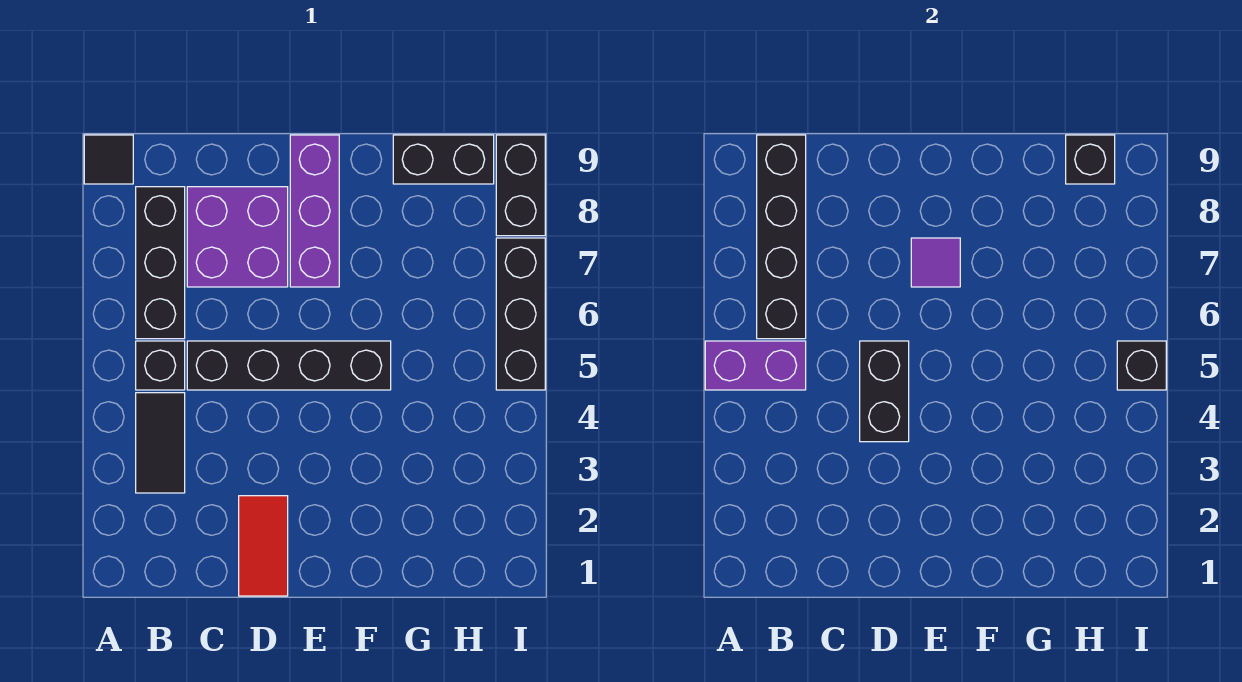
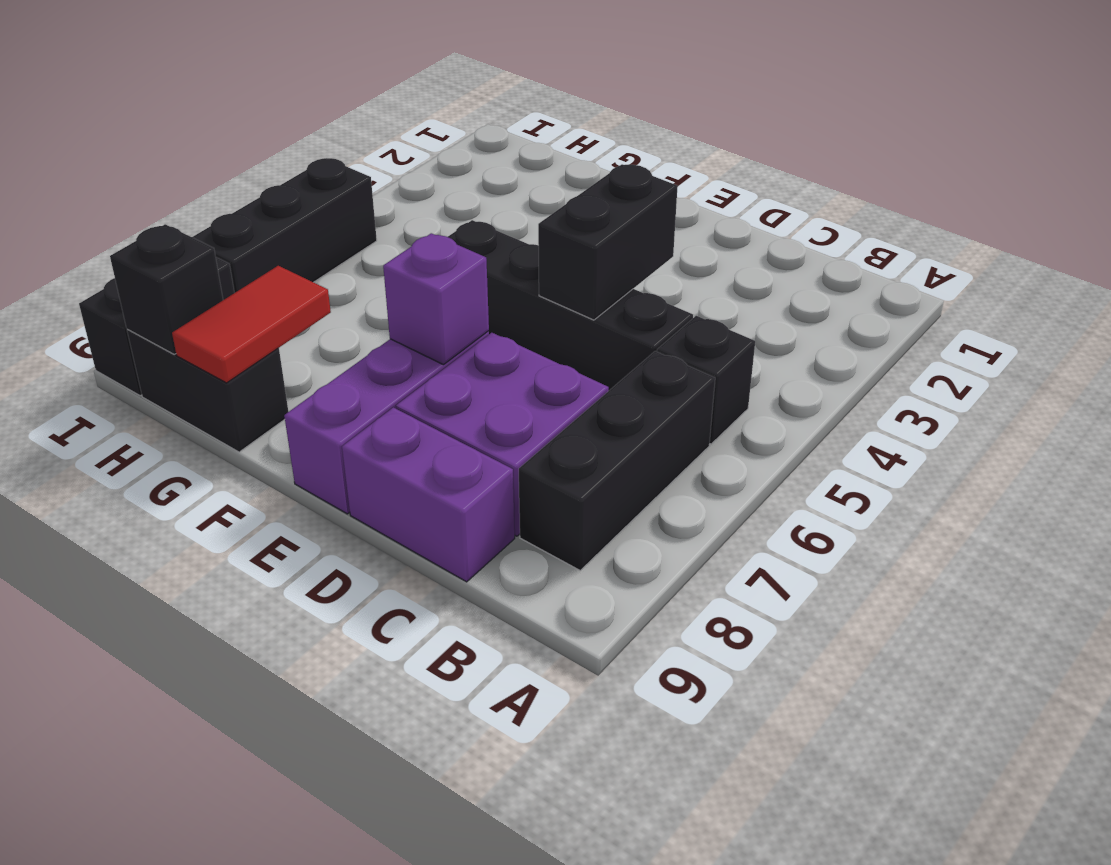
purple brick A5:B5 level 2 -> purple brick C9:D9 level 1
black tile A9 level 1 -> none
black tile B3:B4 level 1 -> none
black brick B6:B9 level 2 -> none
red tile D1:D2 level 1 -> red tile G8:G9 level 2
purple tile E7 level 2 -> purple brick E7 level 2
black brick I5 level 2 -> none

